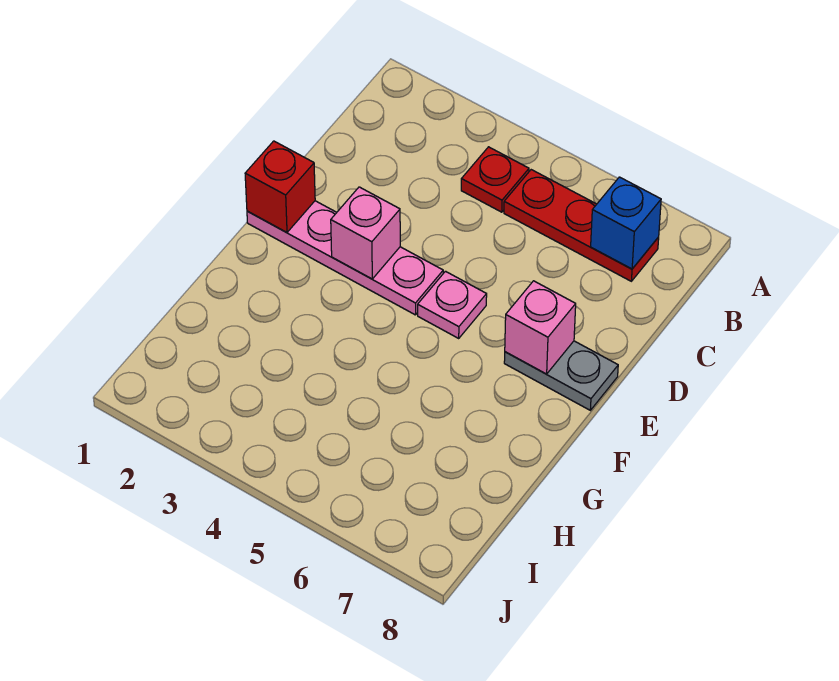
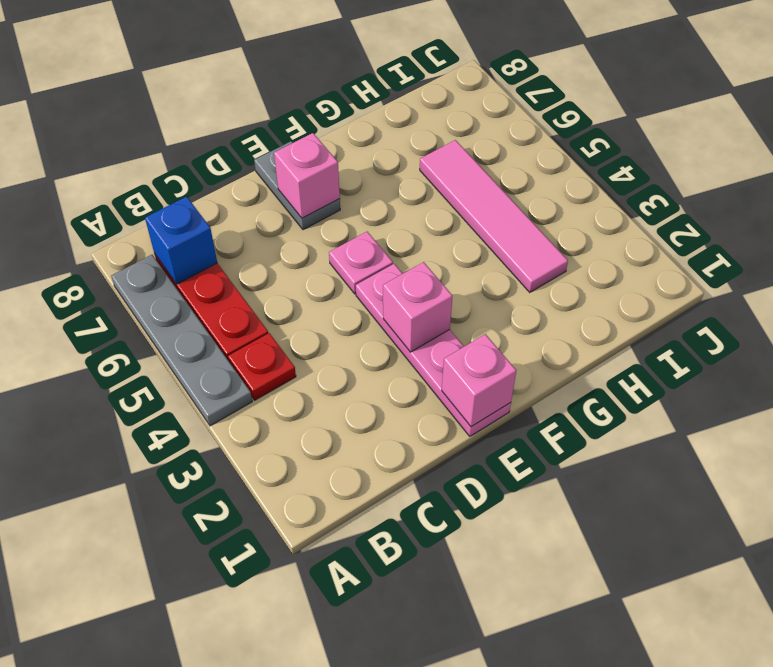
none -> grey plate A4:A7 level 1
red brick E1 level 2 -> pink brick E1 level 2
none -> pink tile H3:H6 level 1

